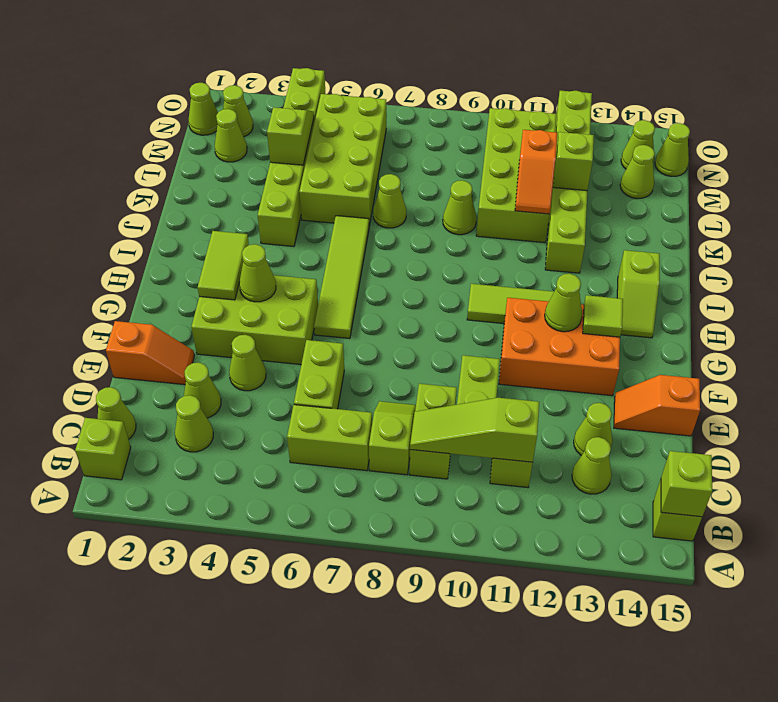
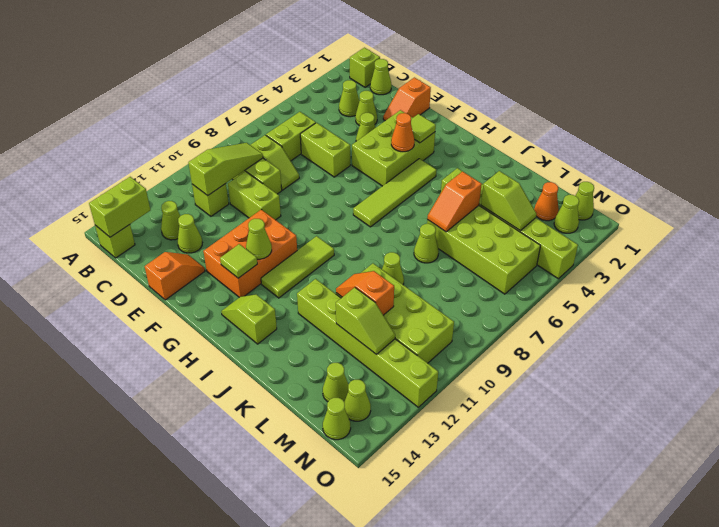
lime brick B15 level 2 -> lime brick B14:B15 level 2
lime tile G3:H3 level 2 -> lime tile G3 level 2
lime cone G4 level 2 -> orange cone G4 level 2
lime tile G6:J6 level 1 -> lime tile H4:H7 level 1
none -> orange slope K5:K6 level 2 top 5
lime cone M2 level 1 -> orange cone M2 level 1

